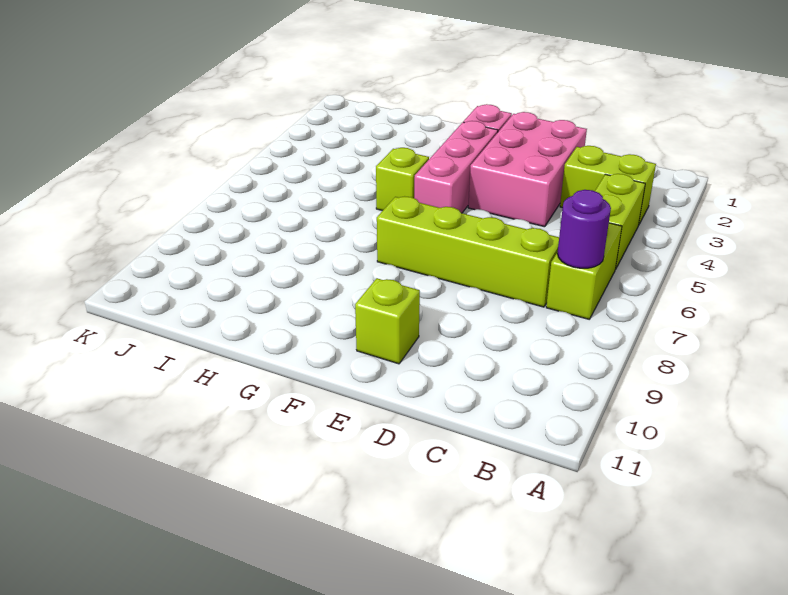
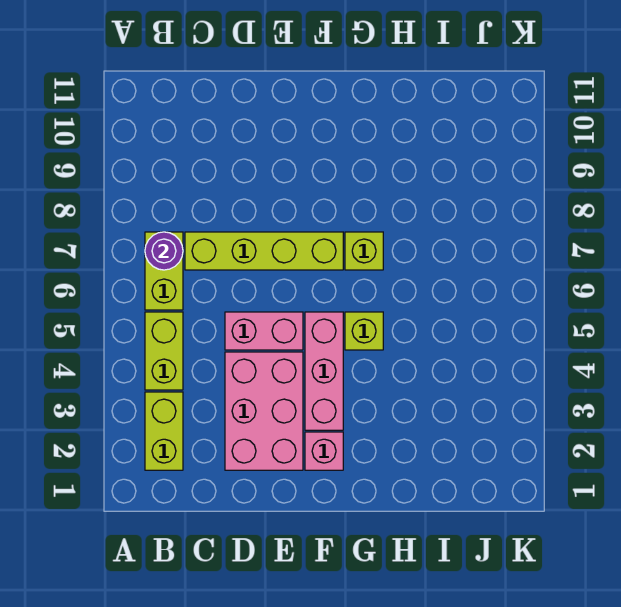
lime brick B3:C3 level 1 -> lime brick B2:B3 level 1
none -> pink brick D5:E5 level 1
lime brick E10 level 1 -> lime brick G7 level 1

